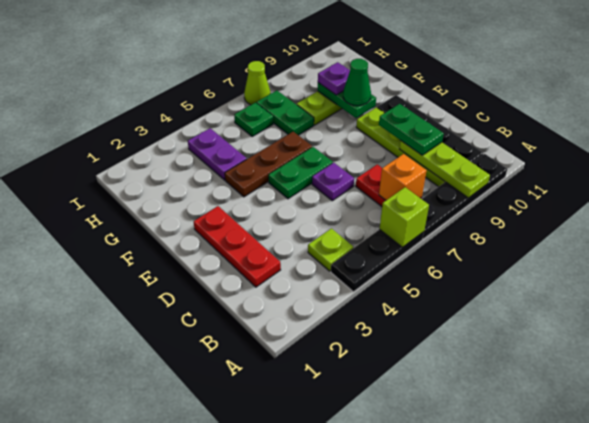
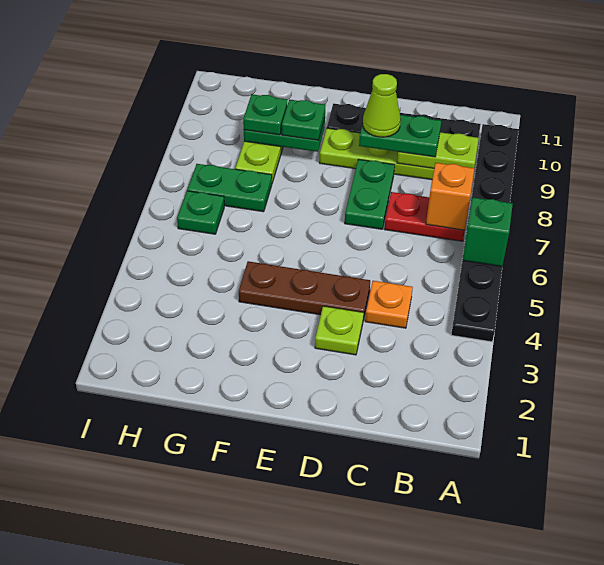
lime brick A6 level 2 -> green brick A6 level 2
lime plate A9:C9 level 2 -> lime plate B9:C9 level 2
lime plate B4 level 1 -> lime plate D3 level 1
red plate C2:E2 level 1 -> none
none -> orange plate C4 level 1
purple plate D6 level 1 -> none
green plate E5:E6 level 1 -> green plate D7:D8 level 1
brown plate F4:F6 level 1 -> brown plate D4:F4 level 1
green cone F9 level 3 -> green plate F9 level 3
purple plate G4:H4 level 1 -> none
purple plate G9 level 3 -> green plate G9 level 3
lime cone I7 level 1 -> lime cone D9 level 4

